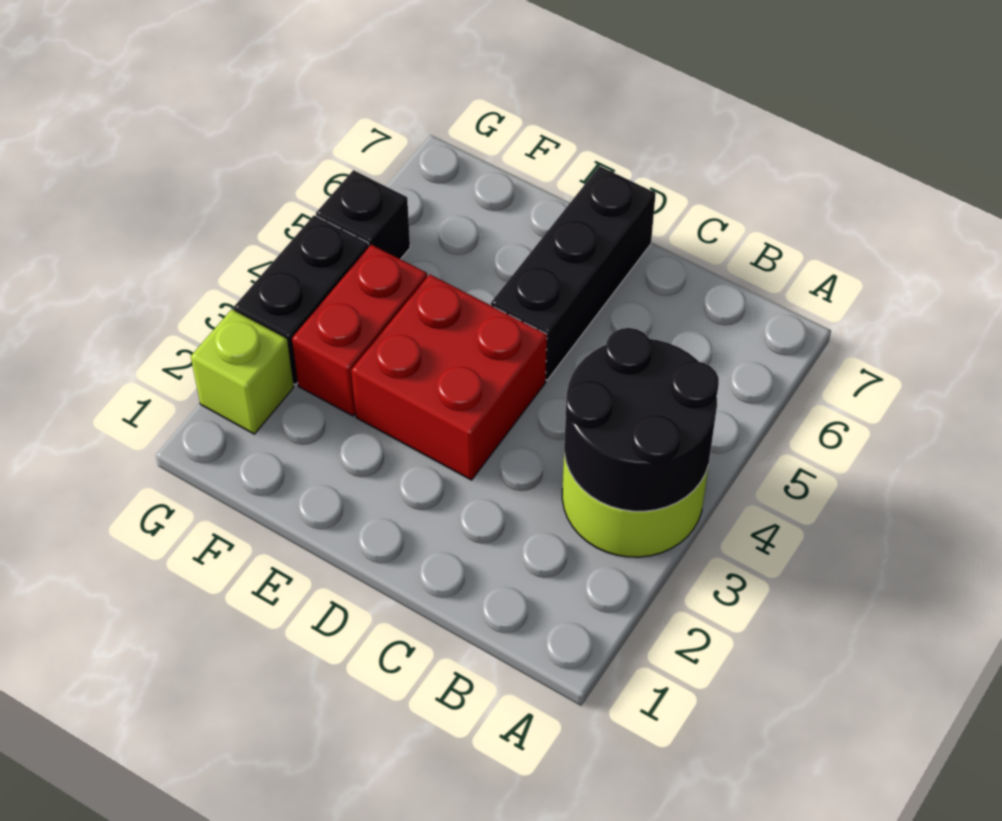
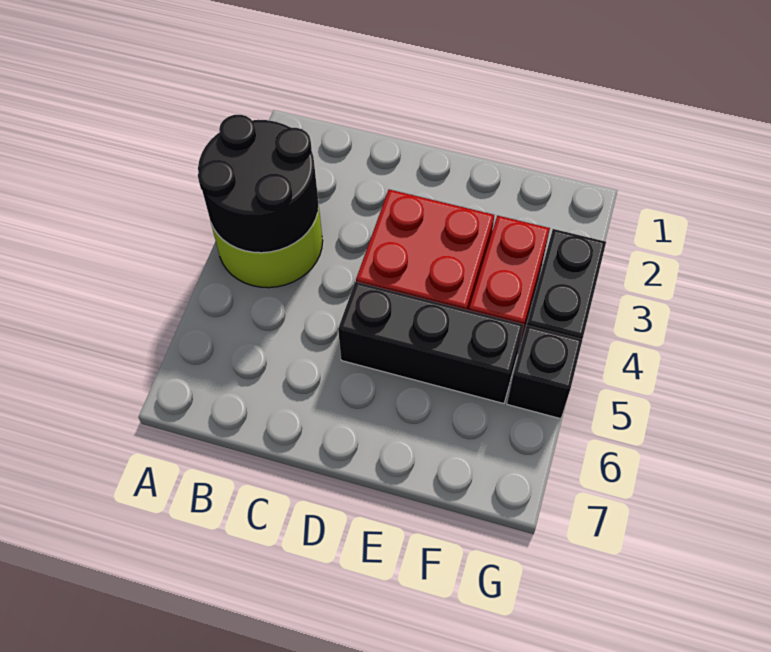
black brick D5:D7 level 1 -> black brick D5:F5 level 1
lime brick G2 level 1 -> none

